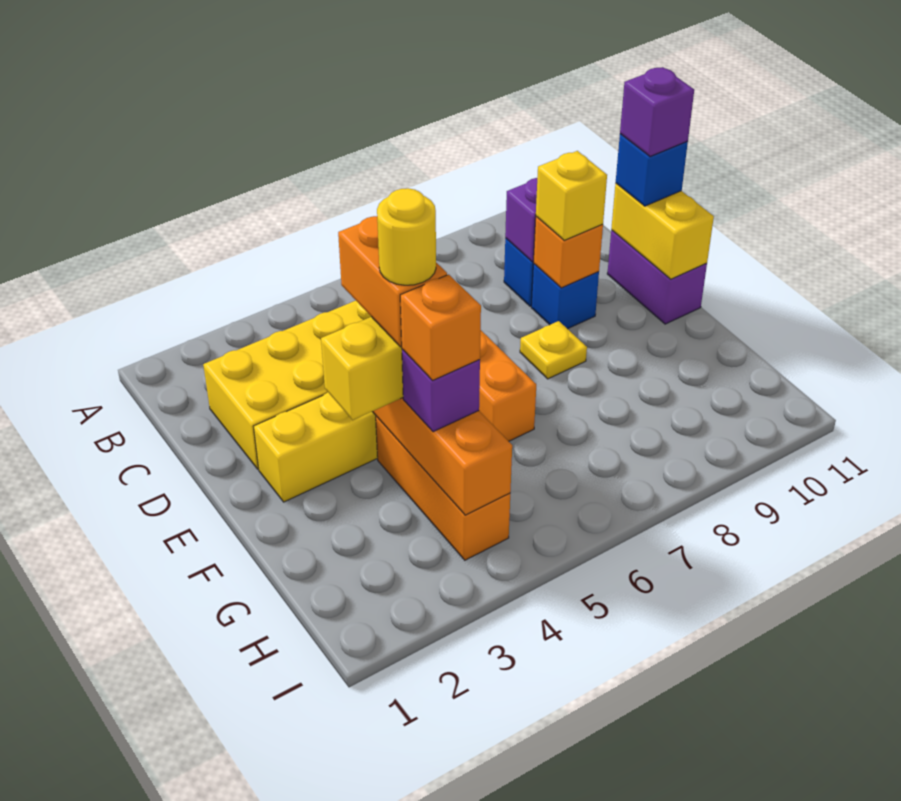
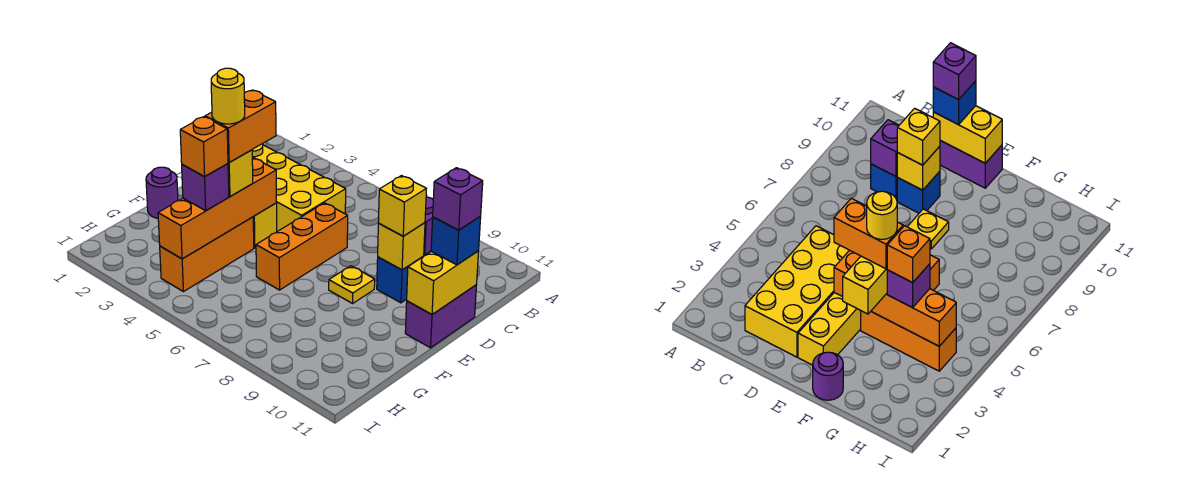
orange brick D9 level 2 -> yellow brick D9 level 2
none -> purple round brick F1 level 1

